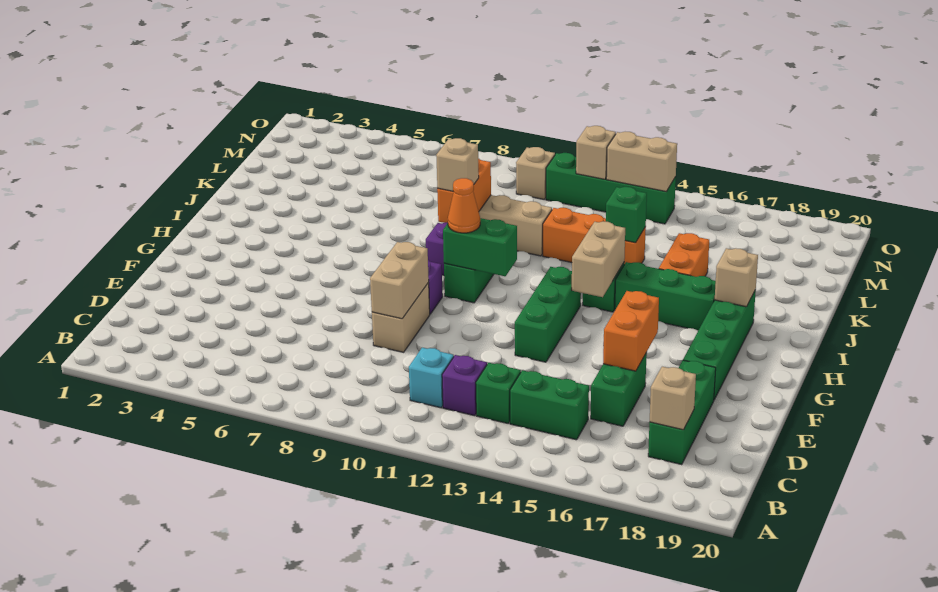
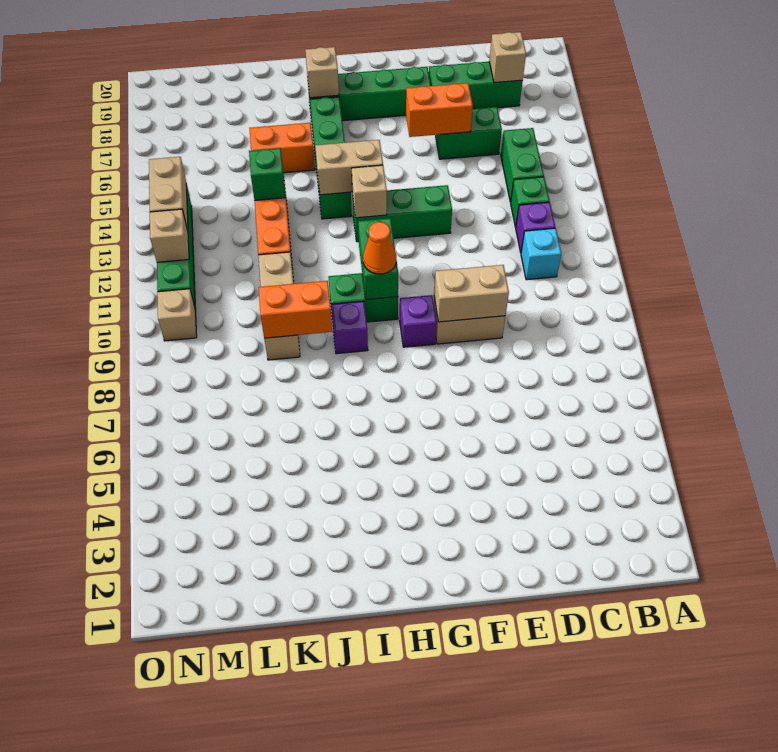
tan brick J9 level 3 -> tan brick H13 level 2

